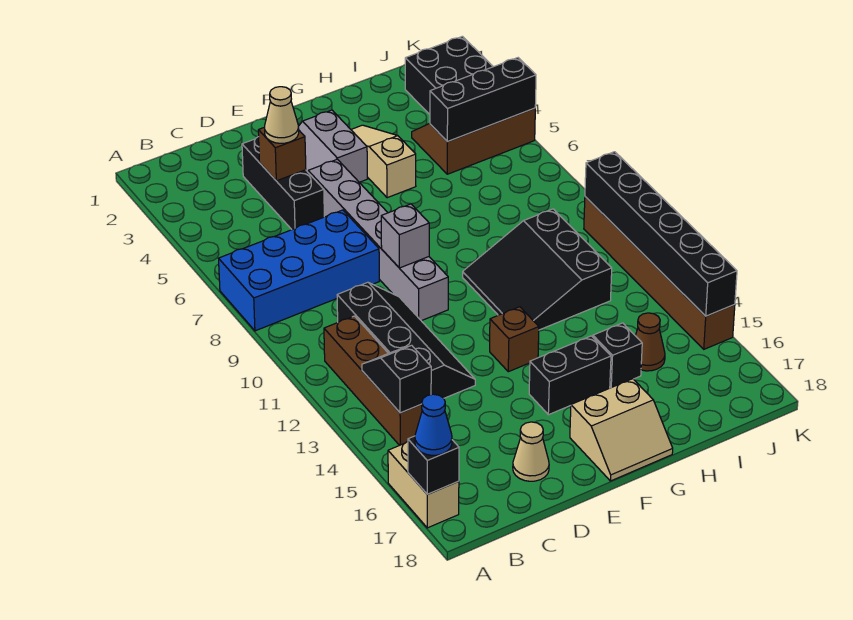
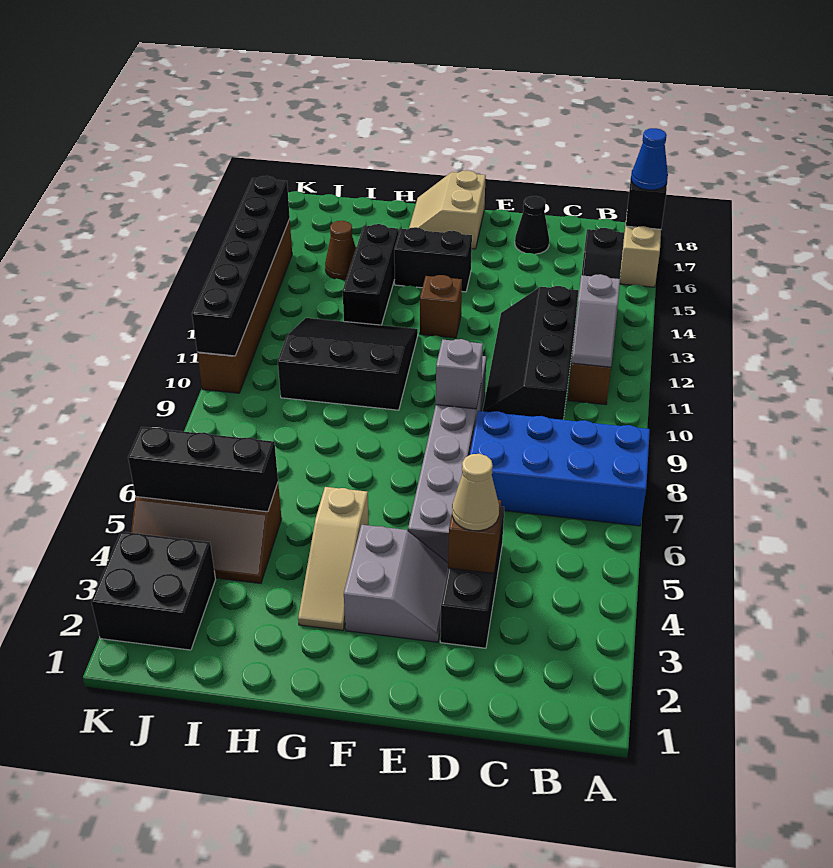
none -> grey slope B11:B12 level 2 top 12
tan cone D17 level 1 -> black cone D17 level 1
tan slope F17:G18 level 1 top 17 -> tan slope F17:G18 level 1 top F
black slope G10:I12 level 1 top I -> black slope G10:I12 level 1 top 10
black brick H15 level 1 -> black brick H13:H15 level 1

